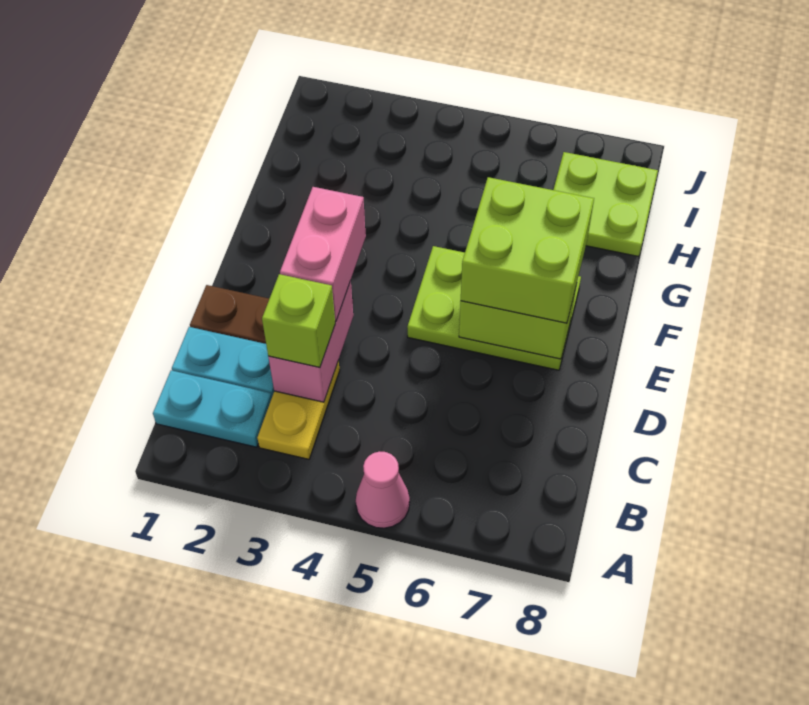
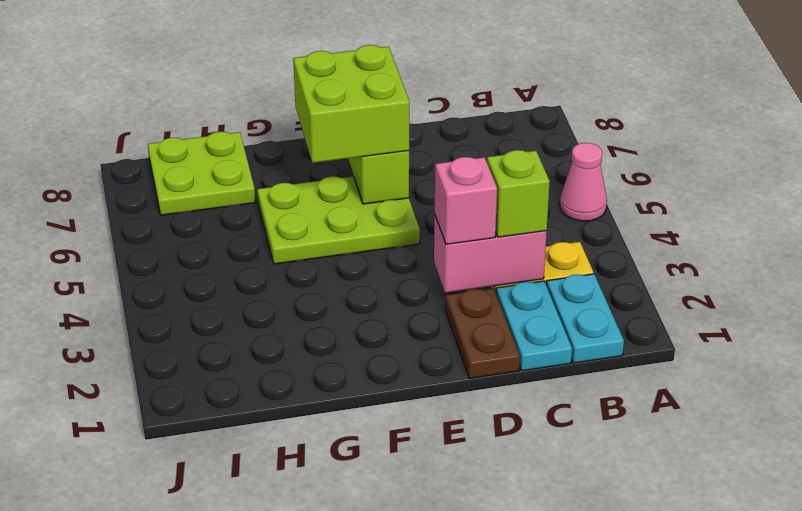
pink brick D3:E3 level 3 -> pink brick D3 level 3
lime plate E5:F7 level 1 -> lime plate E5:G6 level 1

